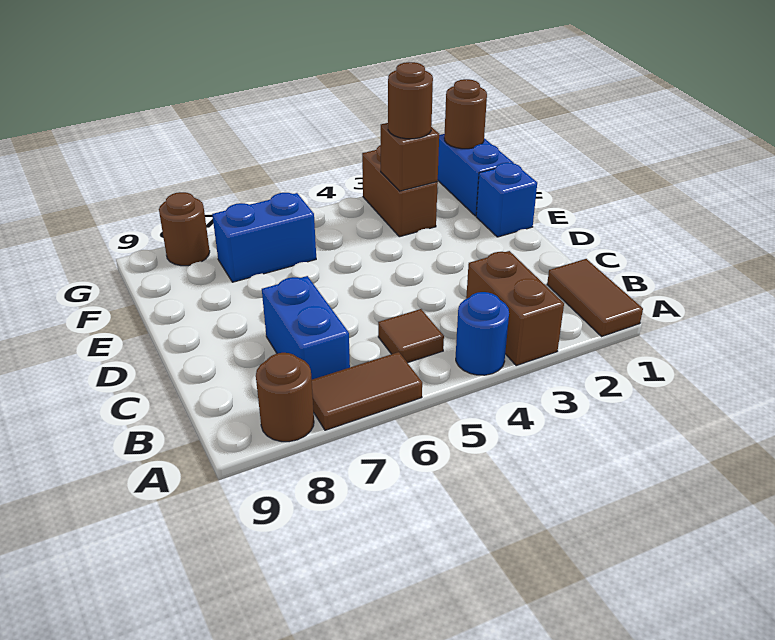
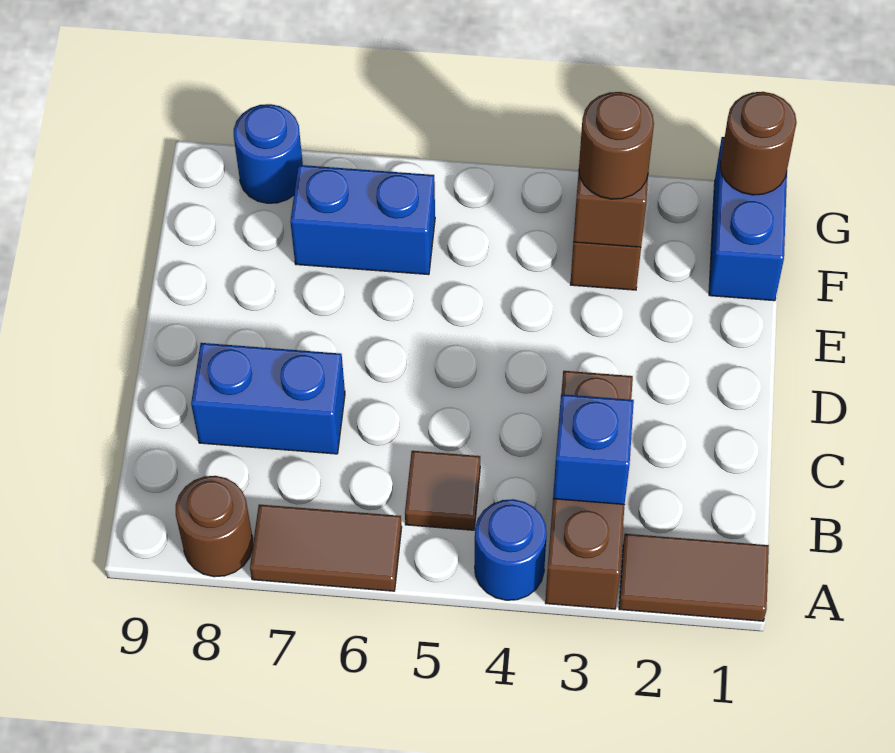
brown tile A1:B1 level 1 -> brown tile A1:A2 level 1
brown brick A3:B3 level 1 -> brown brick A3:C3 level 1
blue brick B7:C7 level 1 -> blue brick C7:C8 level 1
blue brick E1 level 1 -> blue brick B3 level 2
brown round brick G8 level 1 -> blue round brick G8 level 1

